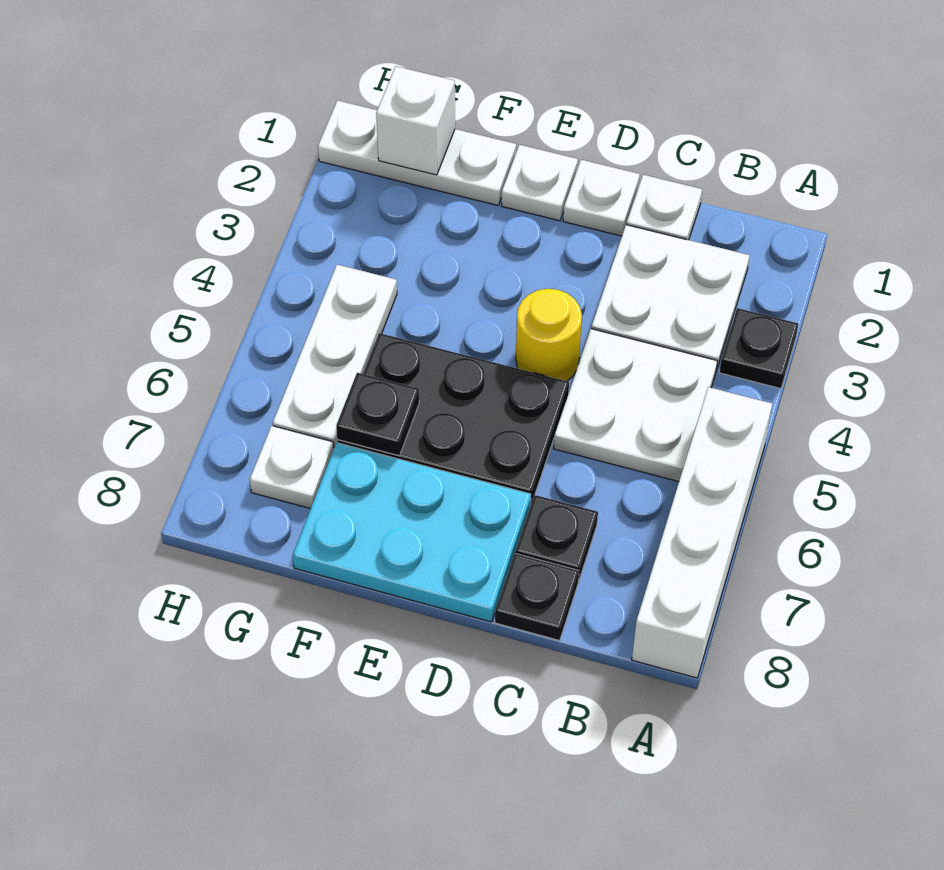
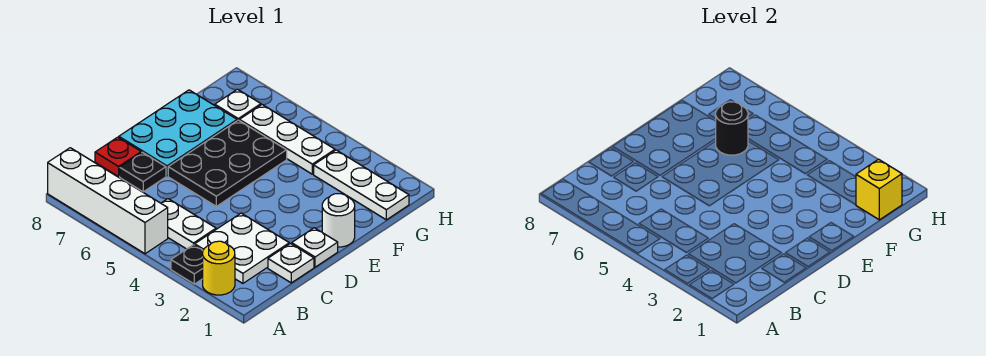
white plate B4:C5 level 1 -> white plate B4:B5 level 1
black plate C8 level 1 -> red plate C8 level 1
yellow round brick D4 level 1 -> yellow round brick A2 level 1
white plate E1 level 1 -> white round brick E1 level 1
white plate F1:H1 level 1 -> white plate G1:G3 level 1
black plate F6 level 2 -> black round brick F6 level 2
white brick G1 level 2 -> yellow brick G1 level 2

